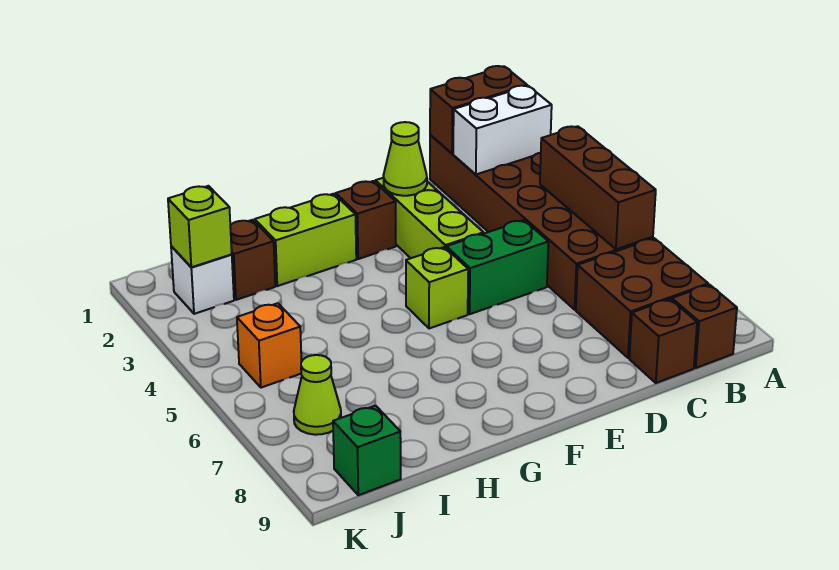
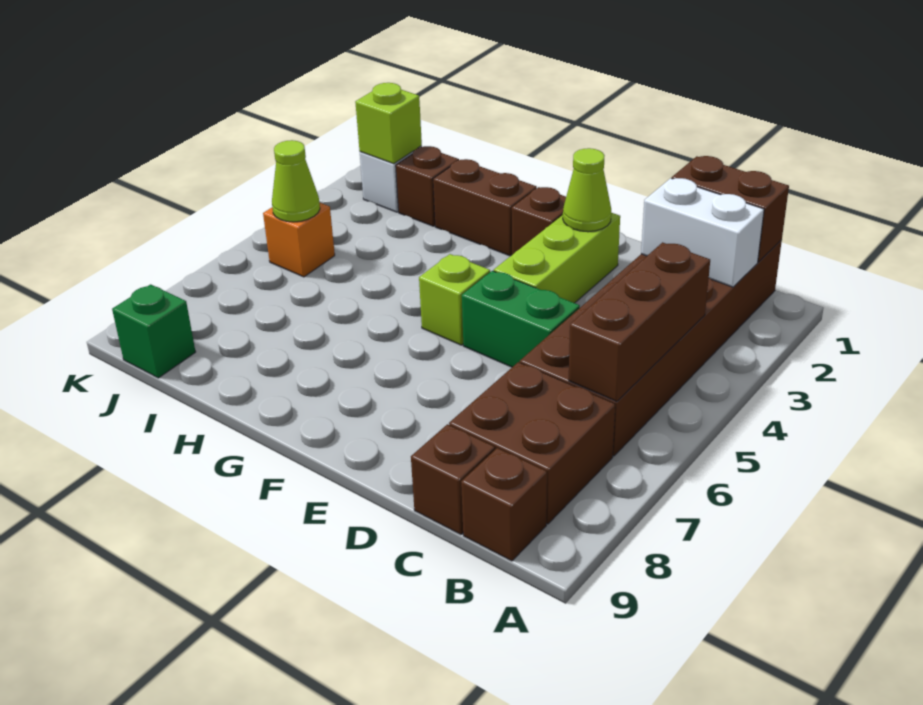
lime brick G2:H2 level 1 -> brown brick G2:H2 level 1
lime cone J7 level 1 -> lime cone J5 level 2

